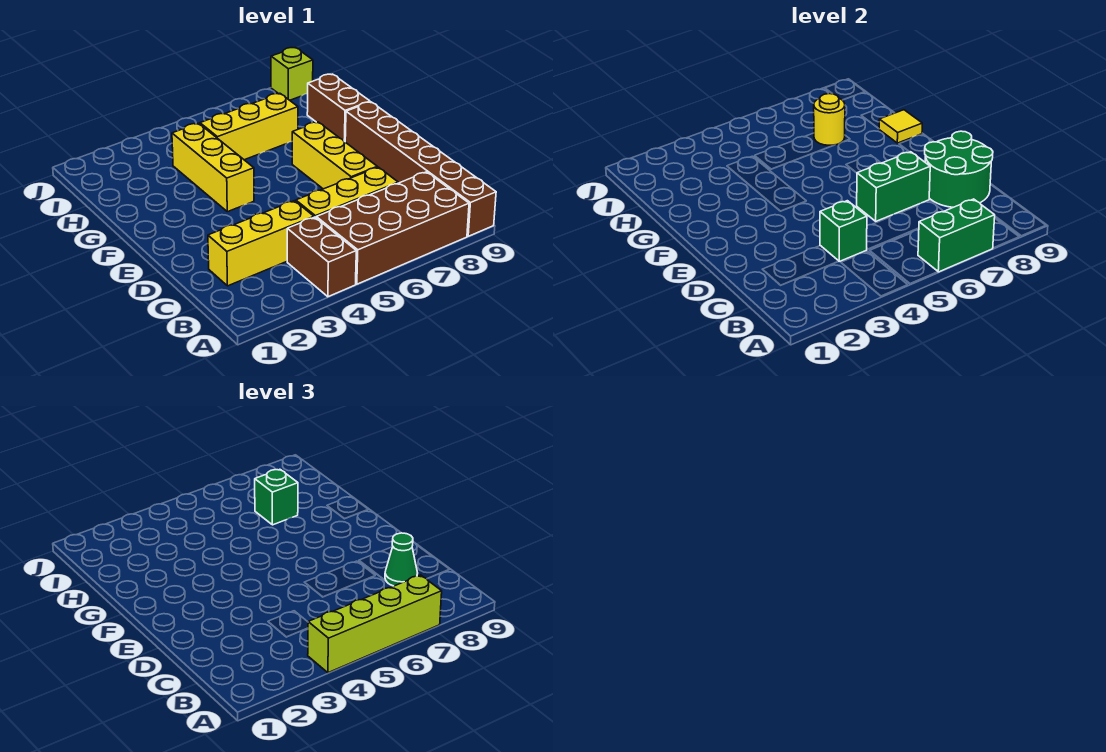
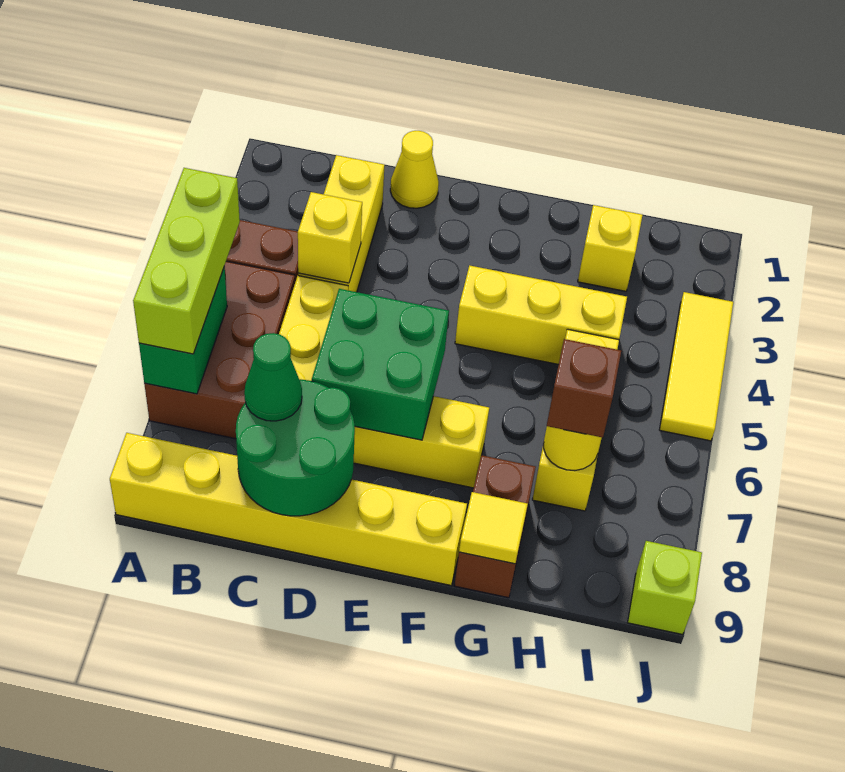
lime brick A4:A7 level 3 -> lime brick A5:A7 level 3
brown brick A5:B8 level 1 -> brown brick A5:B7 level 1
brown brick A9:F9 level 1 -> yellow brick A9:F9 level 1
green brick C4 level 2 -> yellow brick C4 level 2
none -> yellow cone D1 level 1
green brick D6:D7 level 2 -> green brick D6:E7 level 2
brown brick G9:H9 level 1 -> brown brick G8:G9 level 1
none -> yellow brick H2 level 1
green brick H7 level 3 -> brown brick H7 level 3
none -> yellow tile J3:J5 level 1

